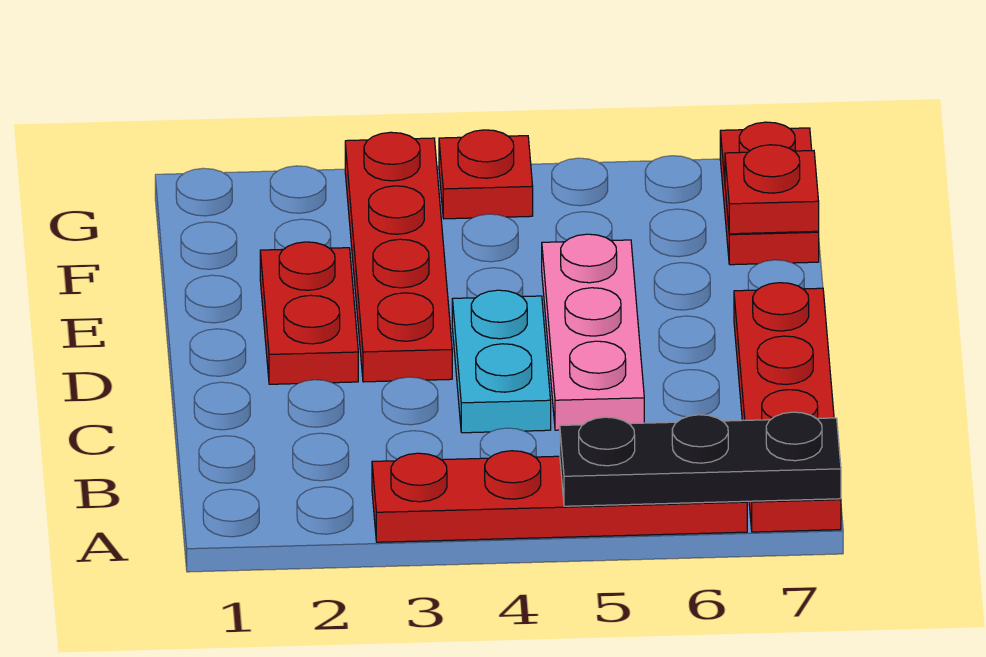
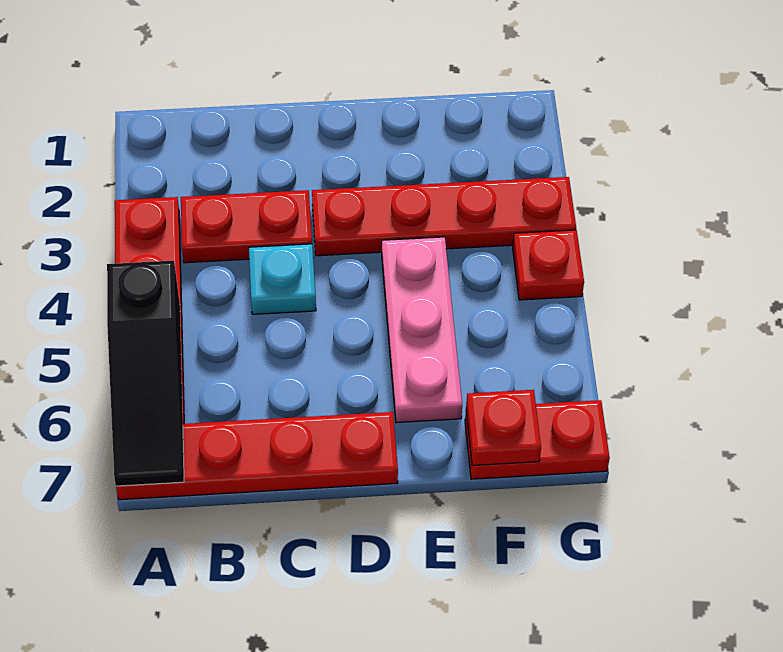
black plate A5:A7 level 2 -> black slope A5:A7 level 2 top 5
cyan plate C4:D4 level 1 -> cyan plate C4 level 1
pink plate C5:E5 level 1 -> pink plate E4:E6 level 1
red plate D2:E2 level 1 -> red plate B3:C3 level 1

